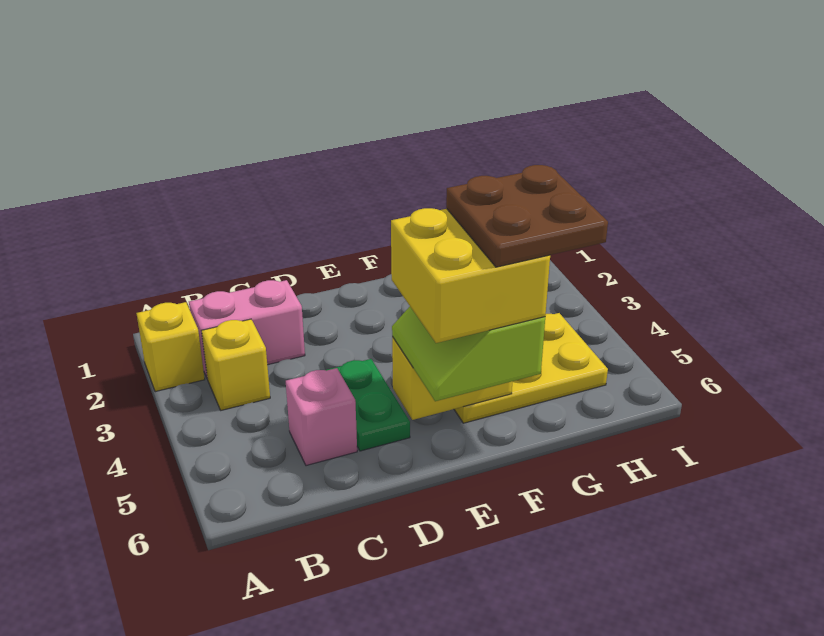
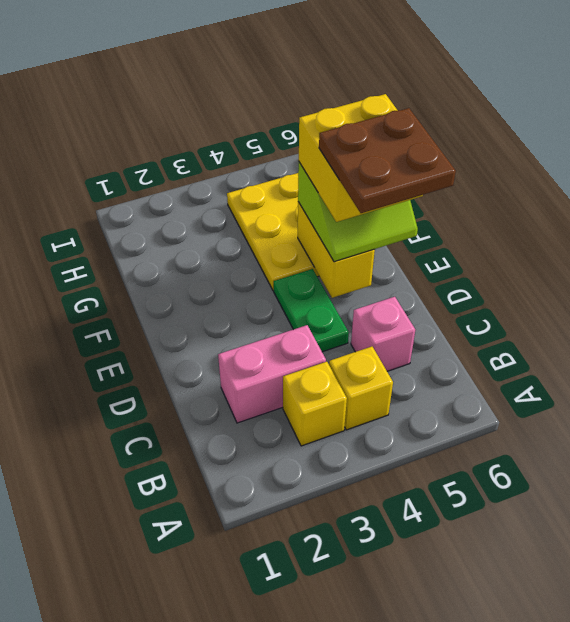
yellow brick A2 level 1 -> yellow brick B4 level 1
pink brick B2:C2 level 1 -> pink brick C2:C3 level 1
green plate D4:D5 level 1 -> green plate D4:E4 level 1
brown plate F5:G6 level 5 -> brown plate D5:E6 level 5

